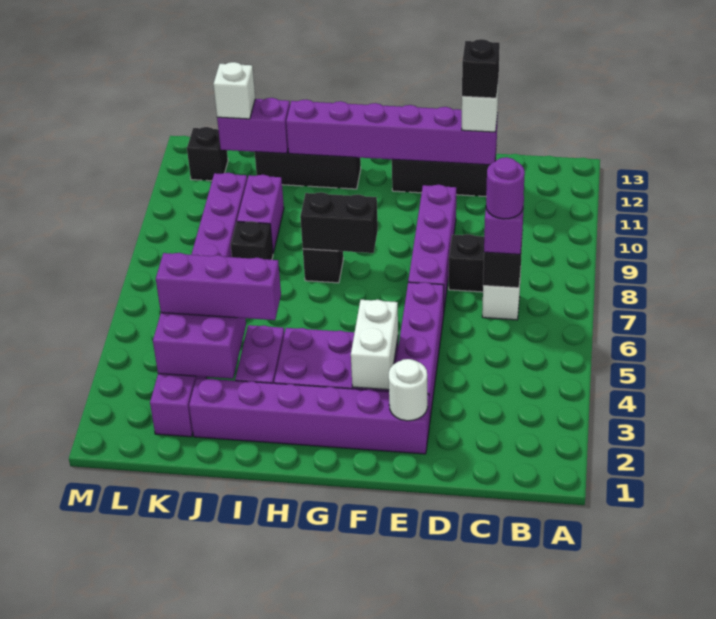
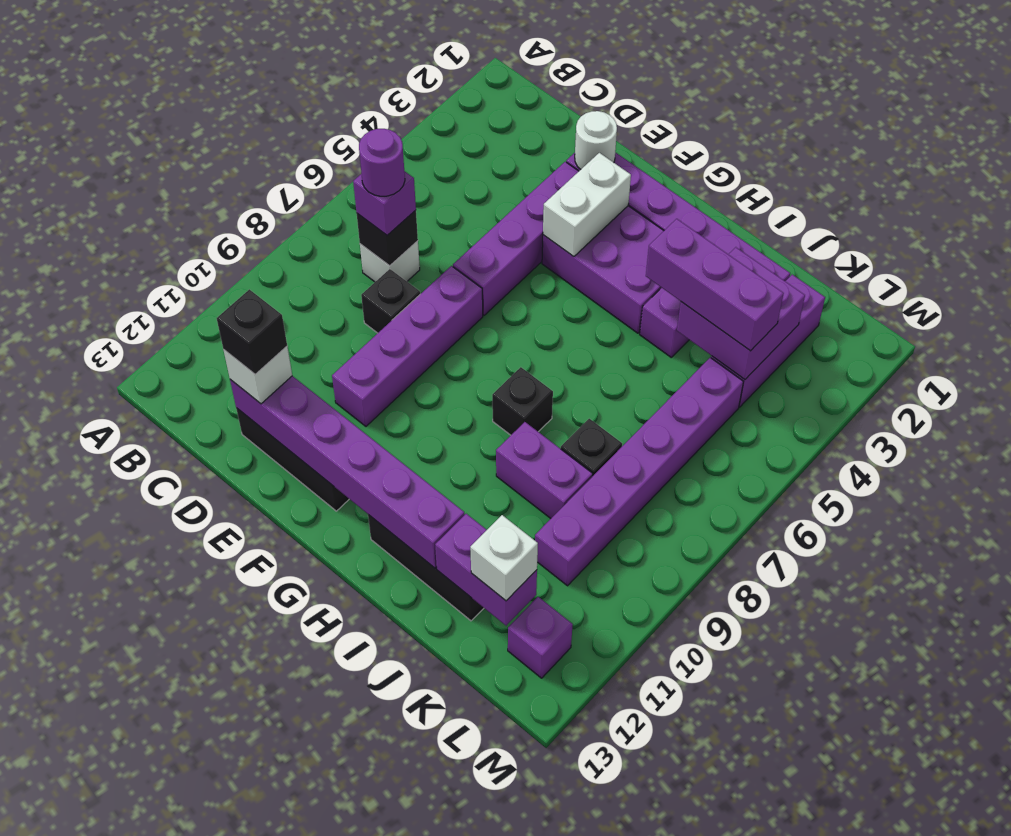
black brick G8:H8 level 2 -> none
purple brick J9:J10 level 1 -> purple brick I9:J9 level 1
black brick L12 level 1 -> purple brick L12 level 1

